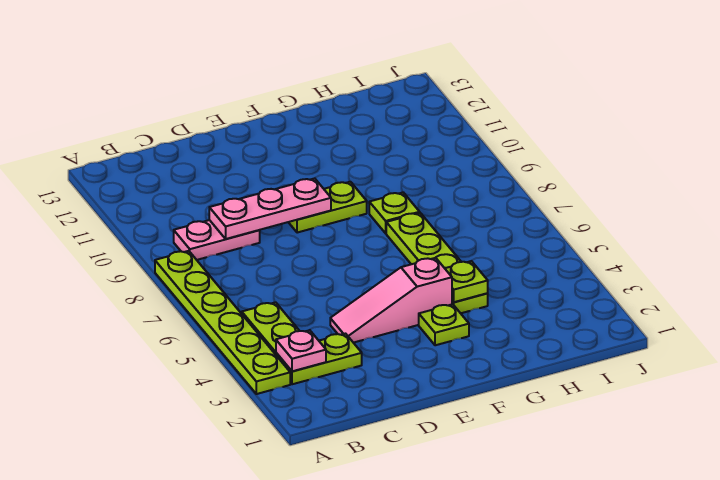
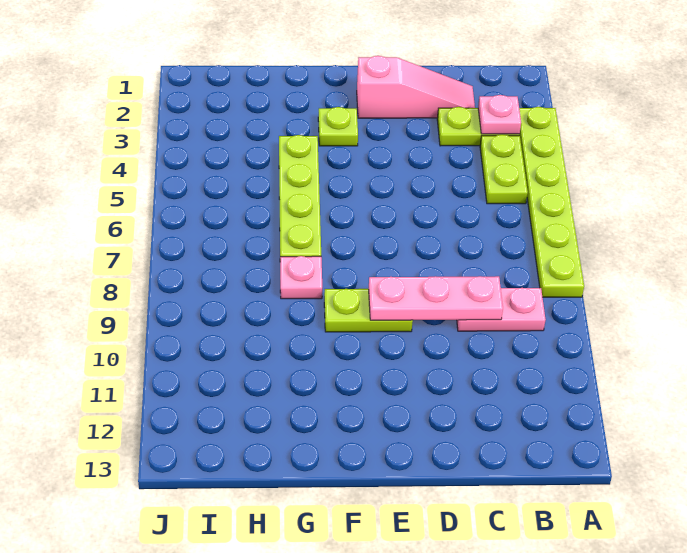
pink slope D4:F4 level 1 top F -> pink slope C2:E2 level 1 top E
lime plate G4 level 2 -> none
lime plate G8 level 1 -> pink plate G8 level 1

